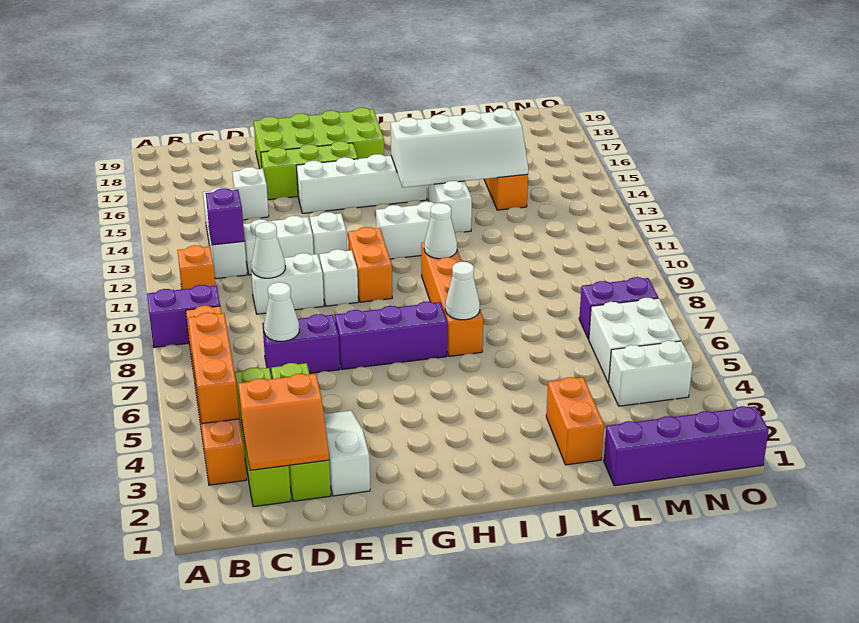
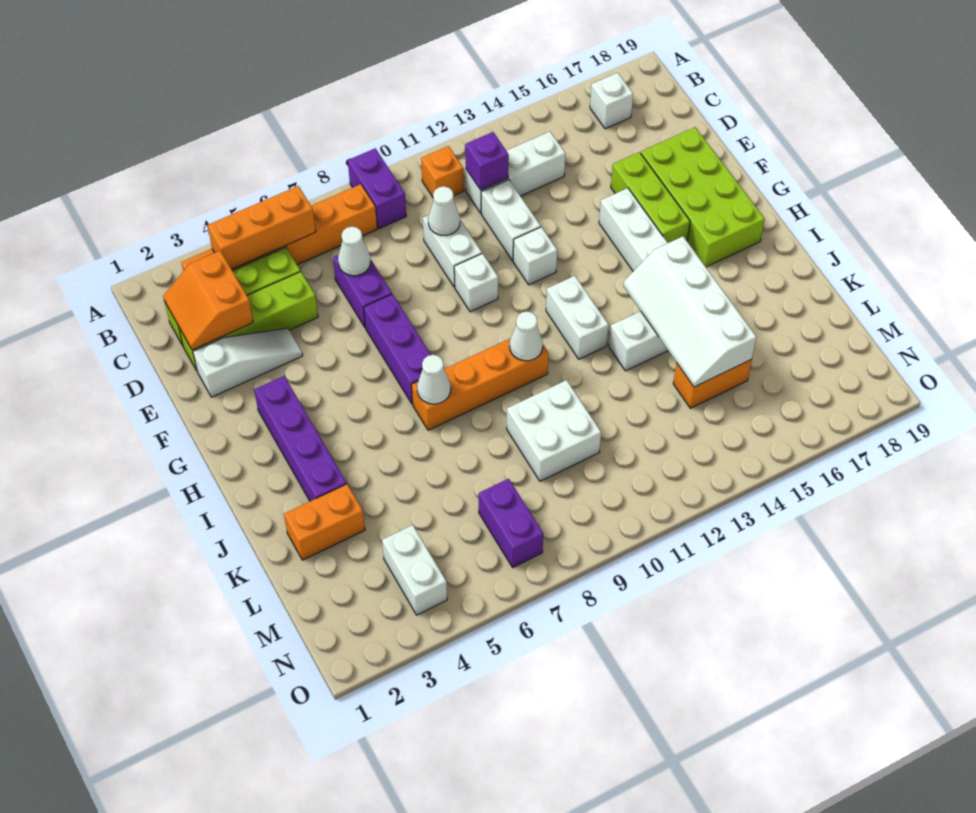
white brick D15 level 1 -> white brick B17 level 1
orange brick G10:G11 level 1 -> none
purple brick L1:O1 level 1 -> purple brick G3:J3 level 1
white brick M5:N6 level 1 -> white brick K9:L10 level 1

